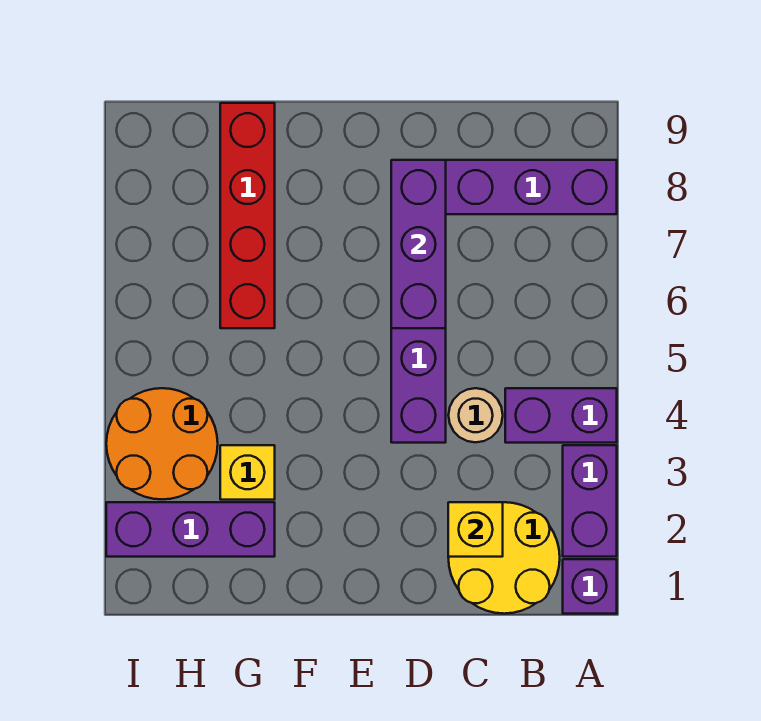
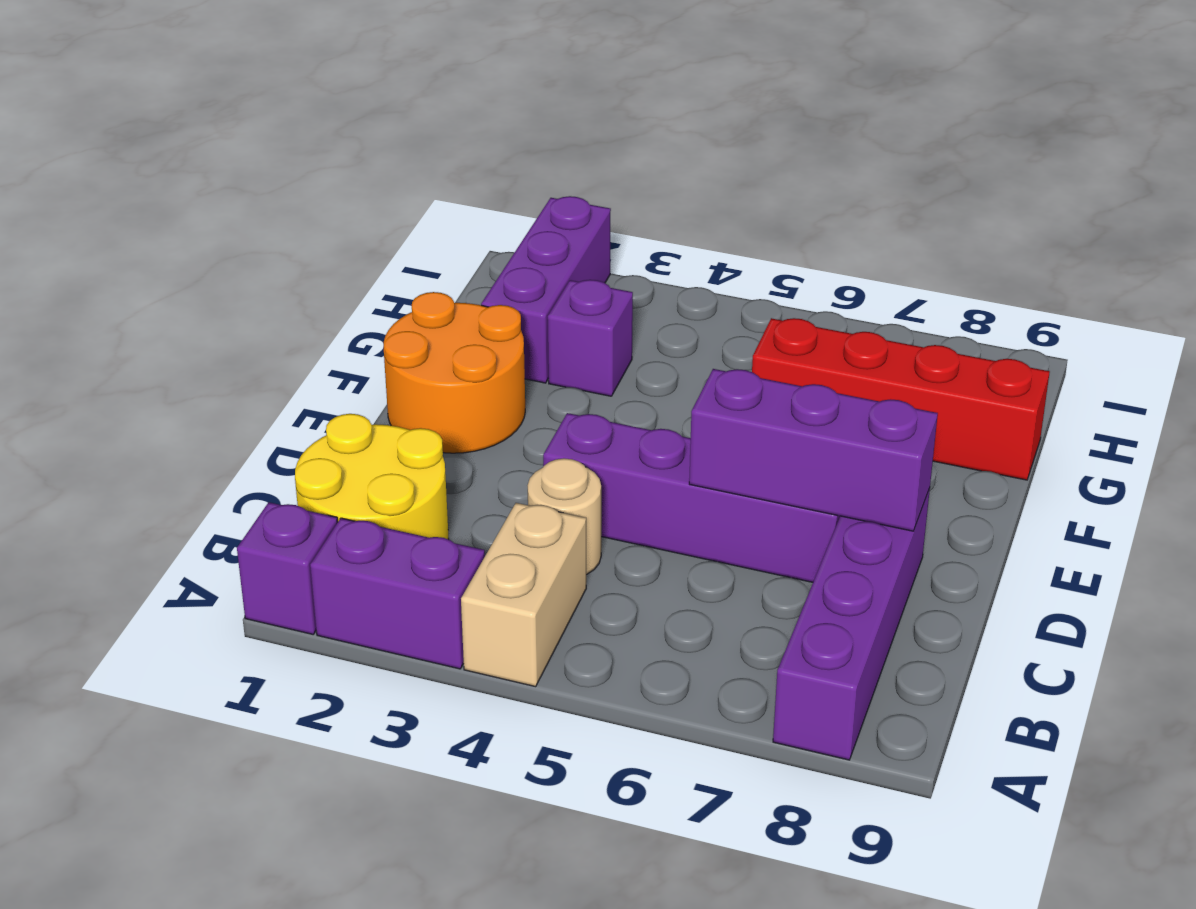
purple brick A4:B4 level 1 -> tan brick A4:B4 level 1
yellow brick C2 level 2 -> none
yellow brick G3 level 1 -> purple brick G3 level 1
orange round brick H3:I4 level 1 -> orange round brick E1:F2 level 1

